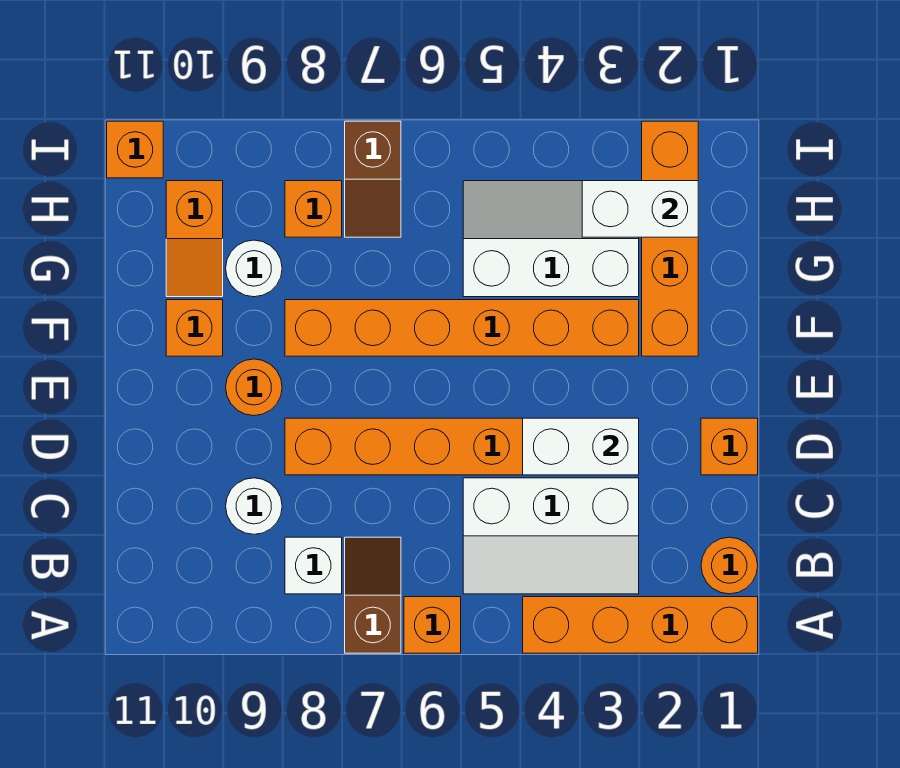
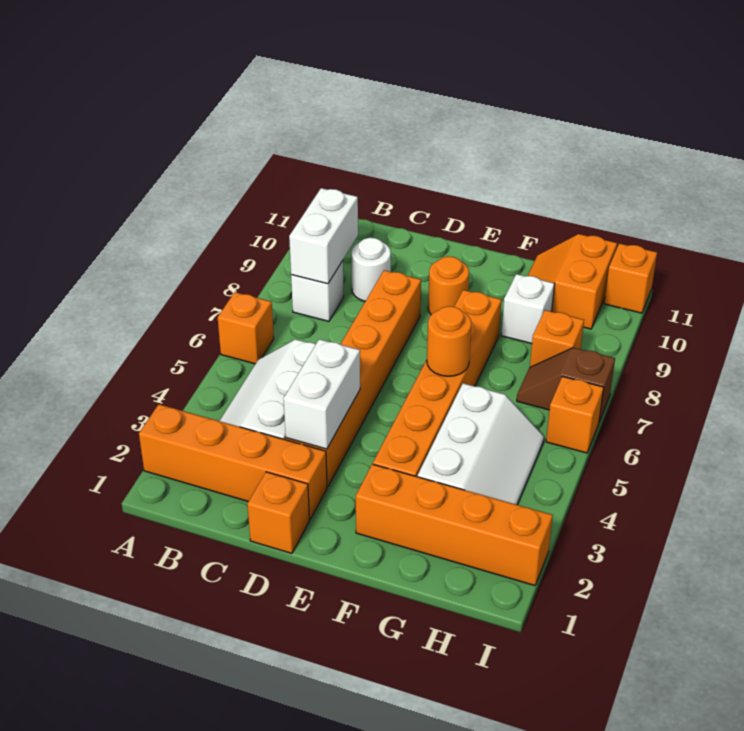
orange brick A1:A4 level 1 -> orange brick A2:D2 level 1
brown slope A7:B7 level 1 top A -> none
orange round brick B1 level 1 -> orange round brick F6 level 2
orange brick F10 level 1 -> orange brick I6 level 1
white round brick G9 level 1 -> white brick G9 level 1
orange slope G10:H10 level 1 top H -> orange slope G10:H11 level 1 top H
white brick H2:H3 level 2 -> white brick B8:B9 level 2

